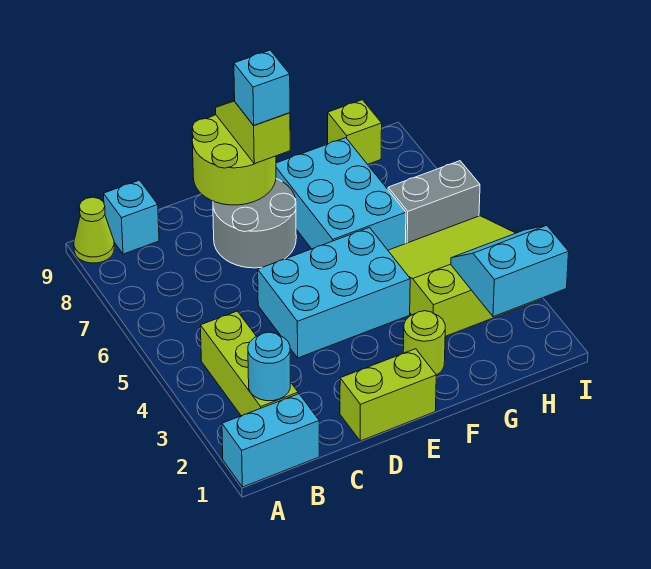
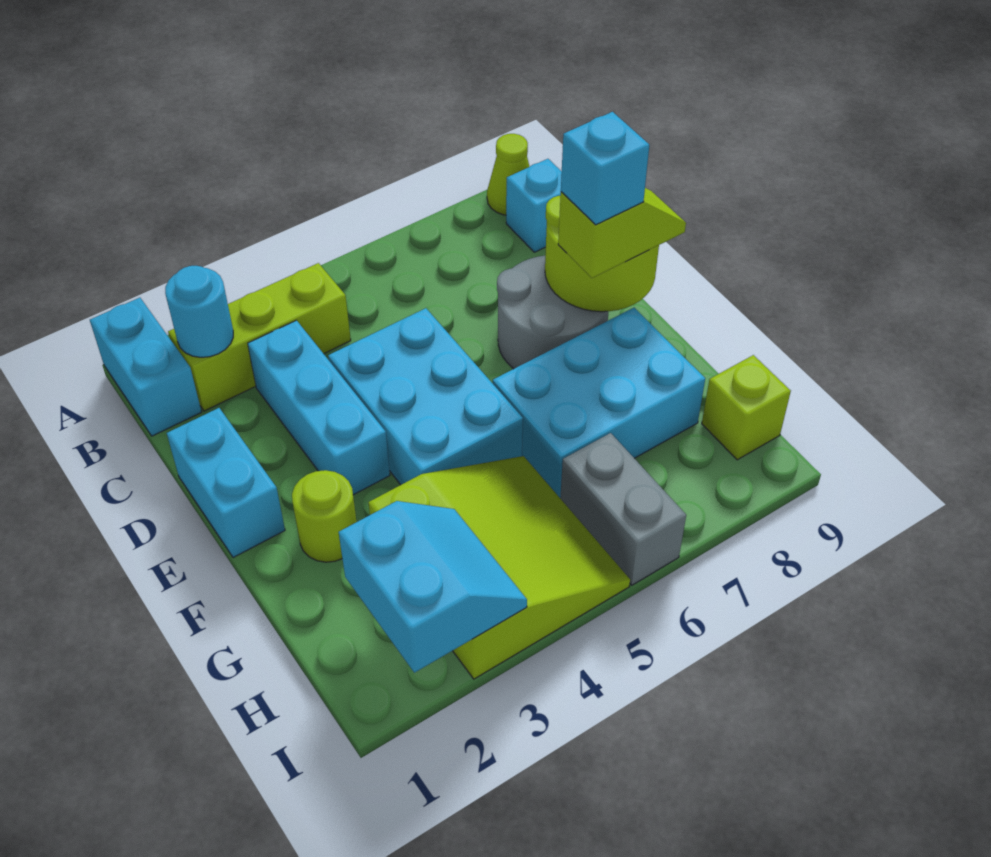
none -> cyan brick C3:E3 level 1
lime brick D1:E1 level 1 -> cyan brick D1:E1 level 1

